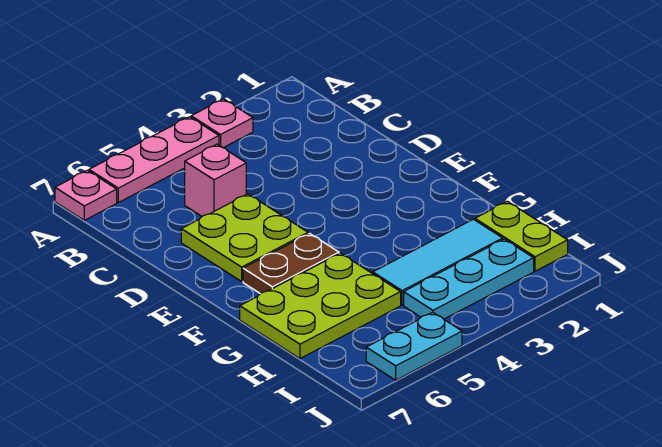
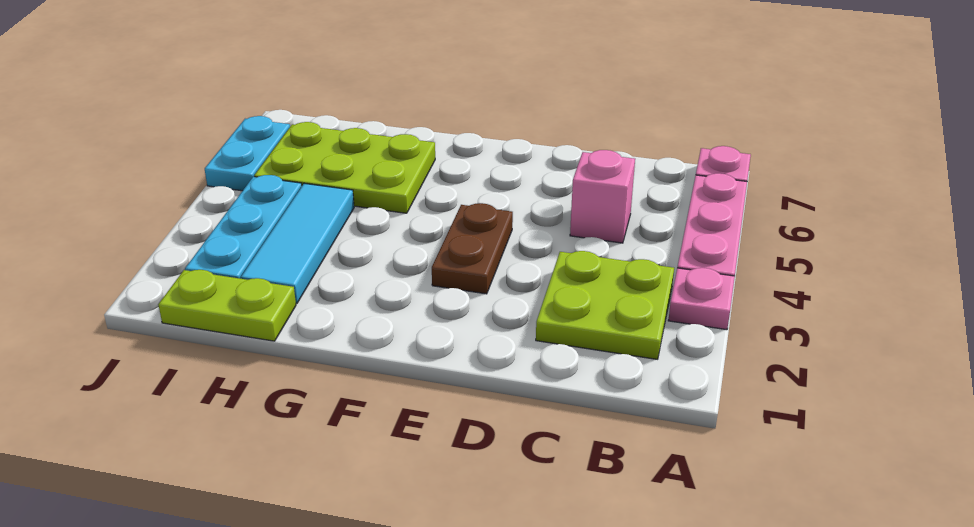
lime plate D5:E6 level 1 -> lime plate B2:C3 level 1
brown plate F5:F6 level 1 -> brown plate E3:E4 level 1
lime plate G5:H7 level 1 -> lime plate G5:I6 level 1

